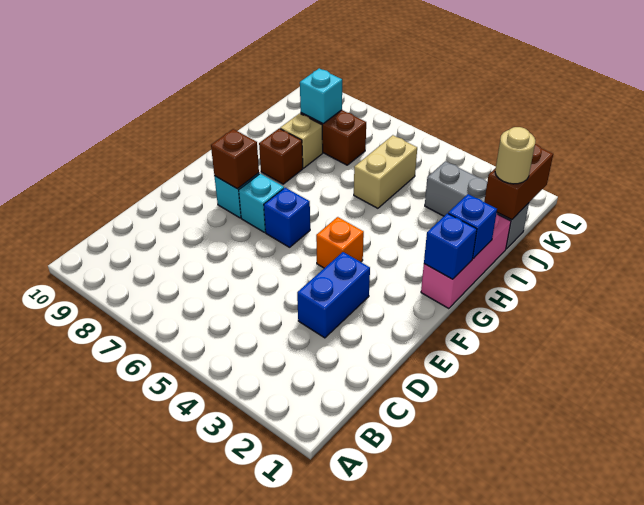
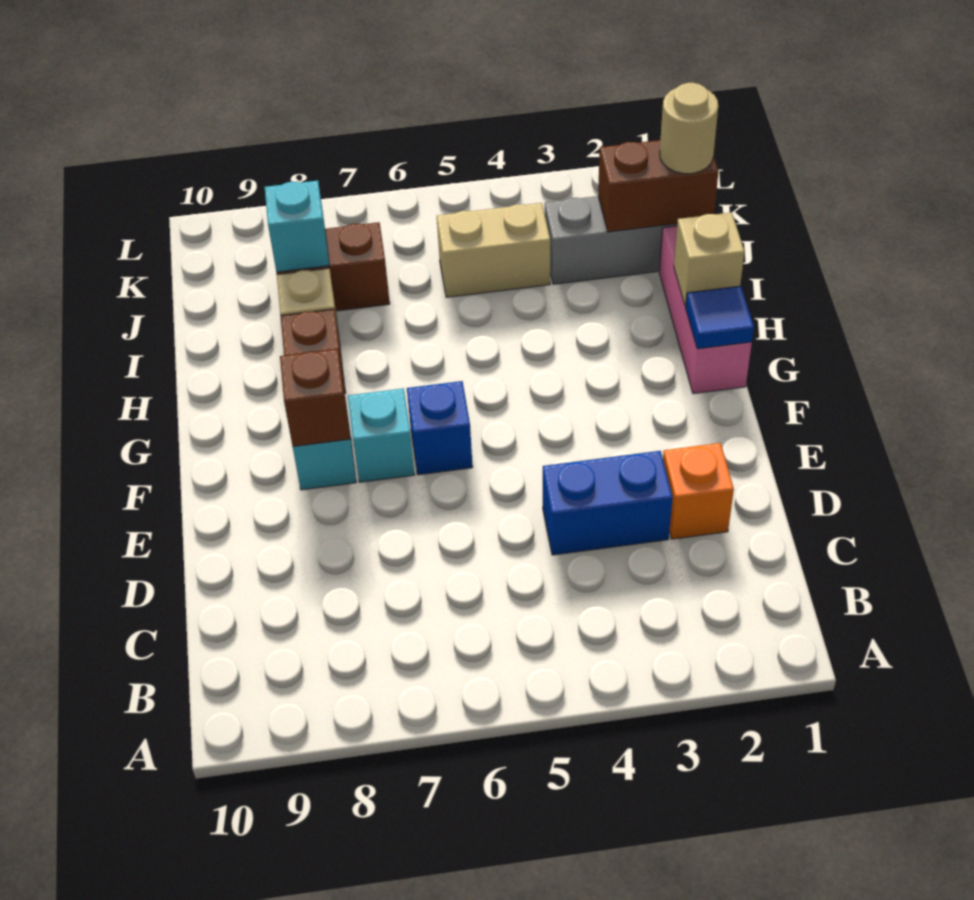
blue brick D3:E3 level 1 -> blue brick D3:D4 level 1
orange brick F4 level 1 -> orange brick D2 level 1
blue brick G1 level 2 -> blue tile G1 level 2
blue brick H1 level 2 -> tan brick H1 level 2
tan brick I5:J5 level 1 -> tan brick J4:J5 level 1
brown brick J1:K1 level 2 -> brown brick J1:J2 level 2

